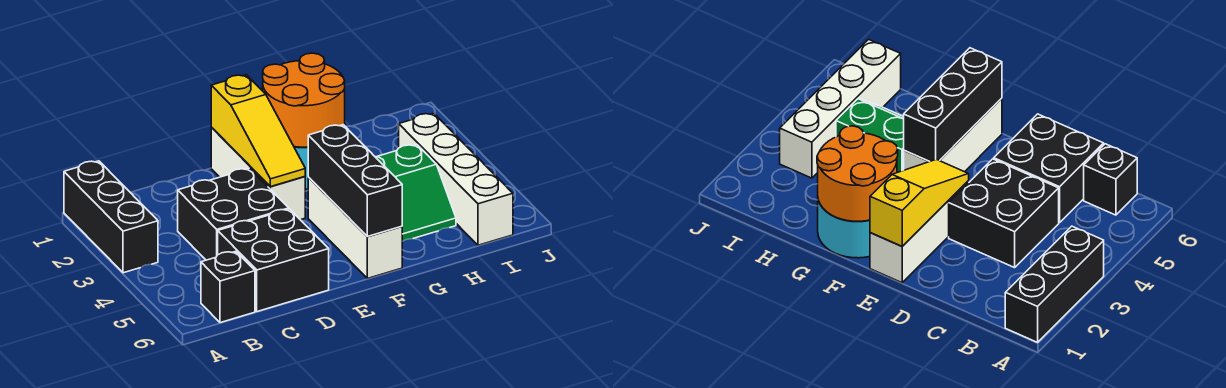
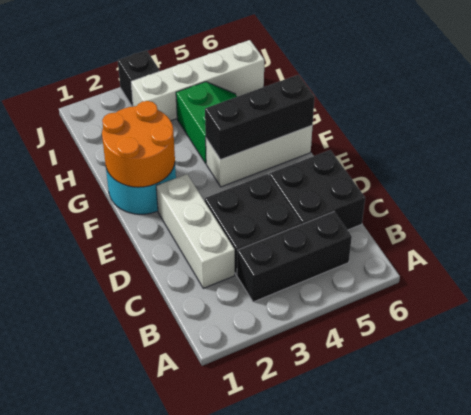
black brick A1:A3 level 1 -> black brick B3:B5 level 1
black brick B6 level 1 -> black brick J3 level 1
white brick E1:E3 level 1 -> white brick C2:E2 level 1
yellow slope E1:E3 level 2 top 1 -> none

